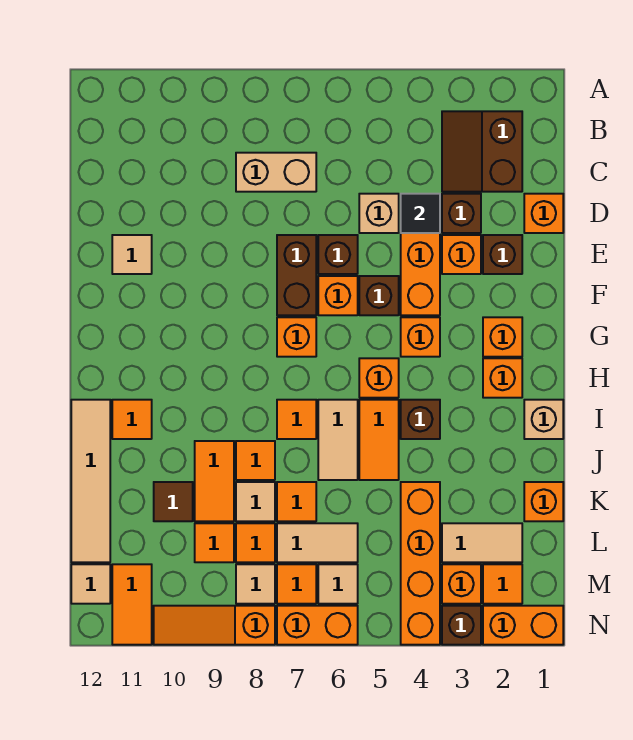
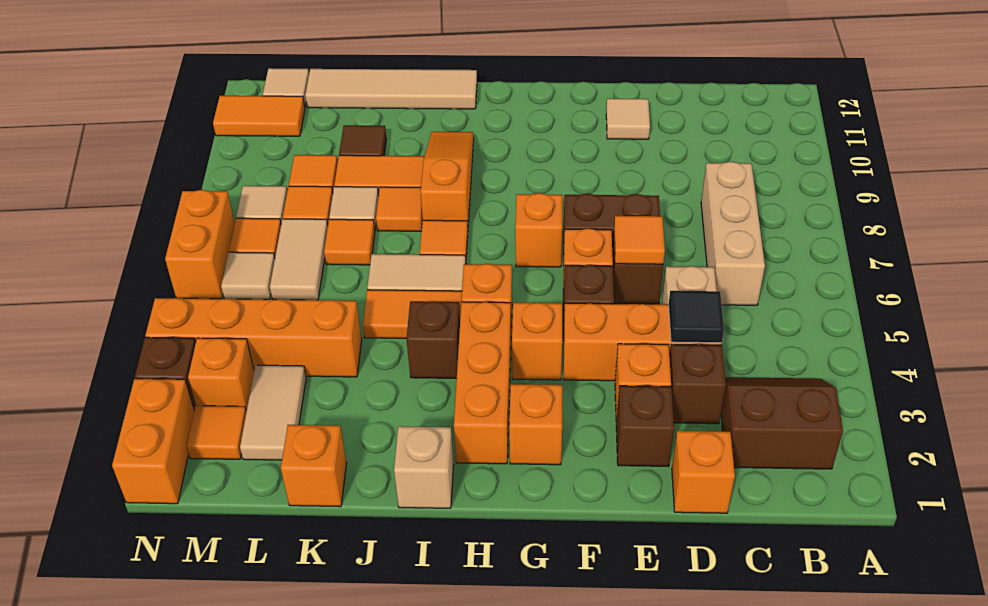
tan brick C7:C8 level 1 -> tan brick C6:C8 level 1
orange brick H2 level 1 -> orange brick H2:H4 level 1
orange tile I11 level 1 -> orange tile E6 level 2
orange slope N8:N10 level 1 top 8 -> orange slope I8:I10 level 1 top 8

